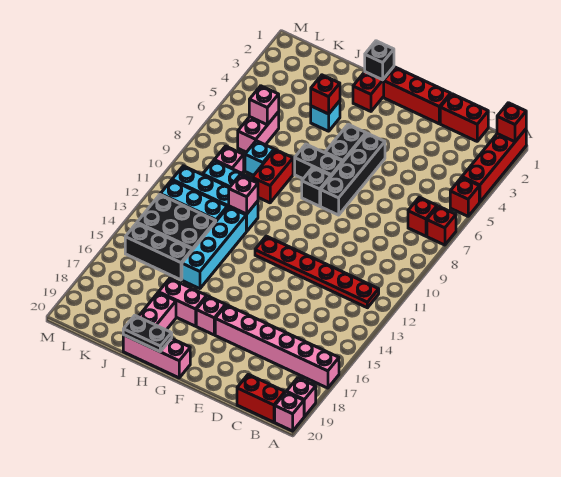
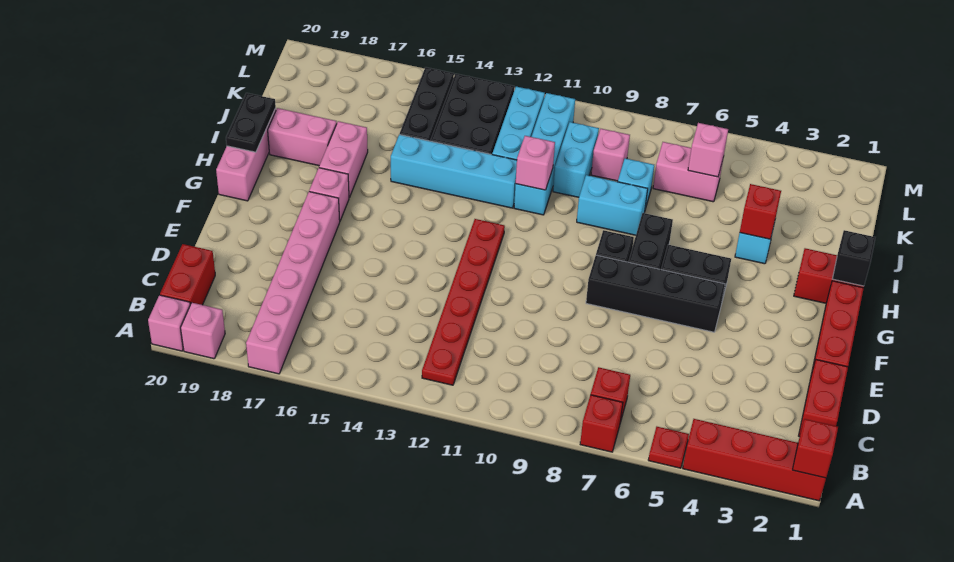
red brick A5 level 1 -> red plate A5 level 1
red brick I8:I9 level 1 -> cyan brick I8:I9 level 1

